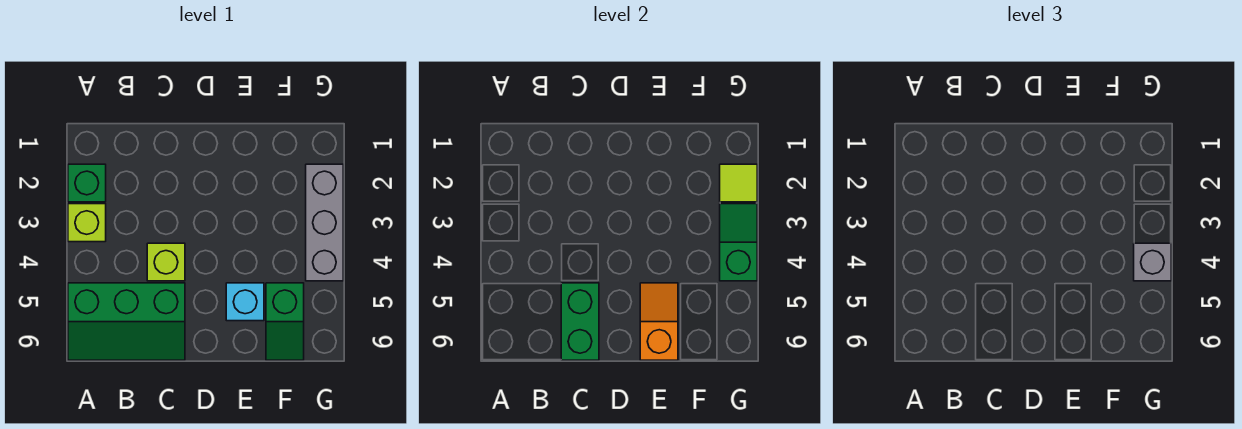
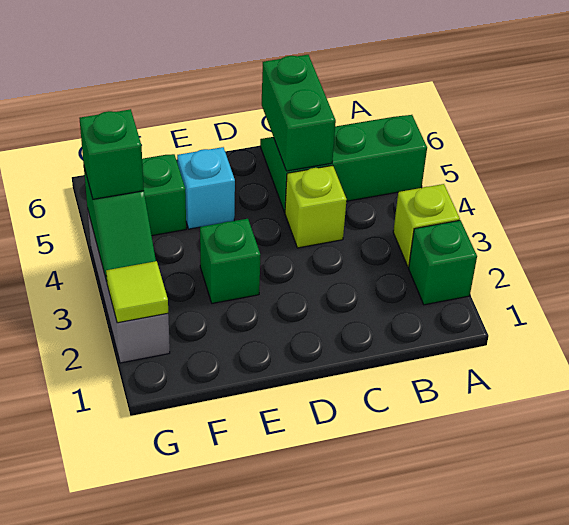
none -> green brick E3 level 1
orange slope E5:E6 level 2 top 6 -> none
grey brick G4 level 3 -> green brick G4 level 3

